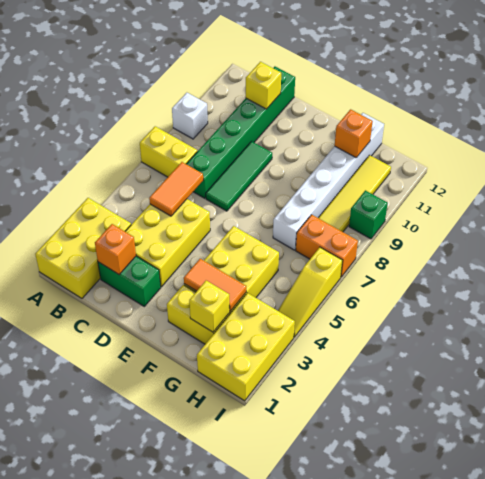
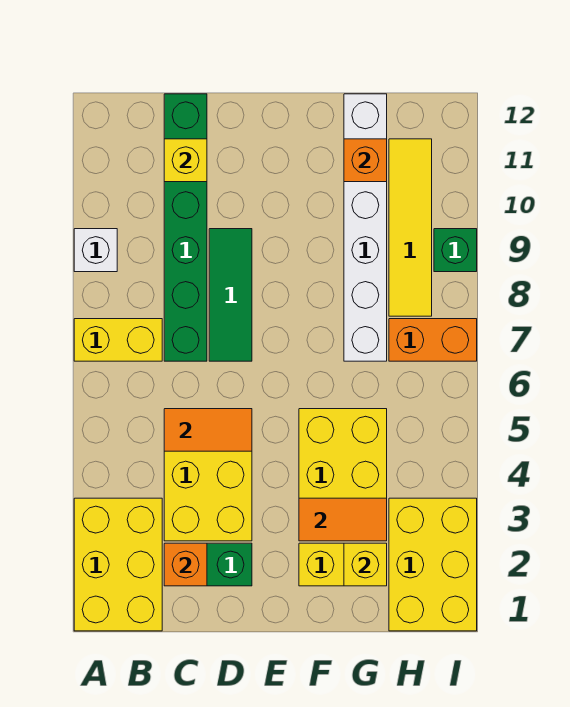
orange tile C5:C6 level 2 -> orange tile C5:D5 level 2
yellow slope I4:I6 level 1 top 6 -> none

